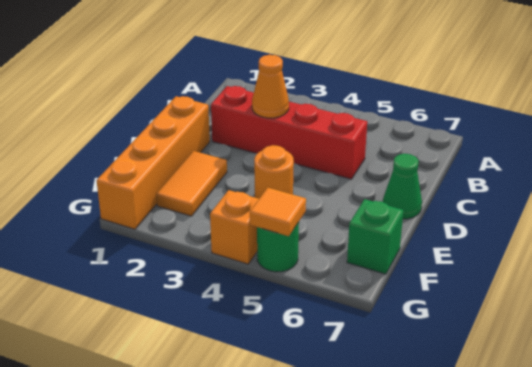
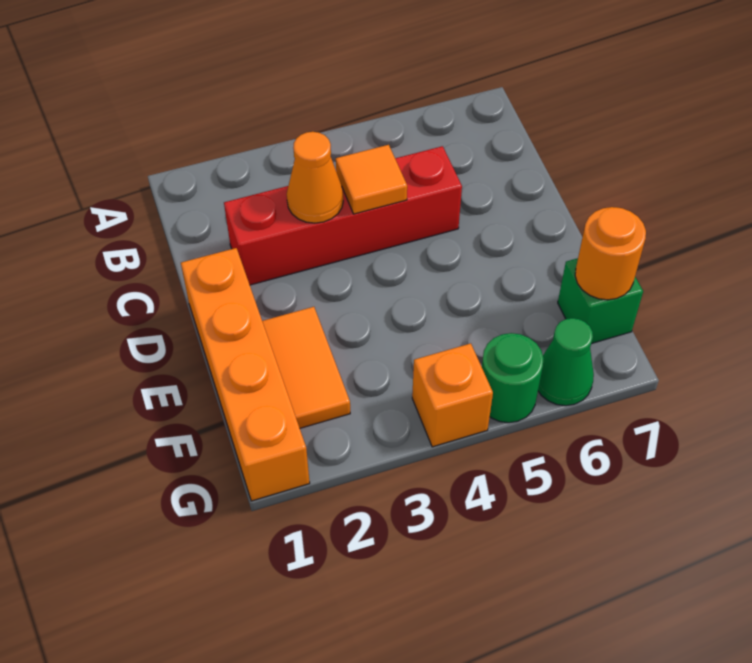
green cone D7 level 1 -> green cone G6 level 1
orange round brick E4 level 1 -> orange round brick F7 level 2
orange tile G5 level 2 -> orange tile C4 level 2

